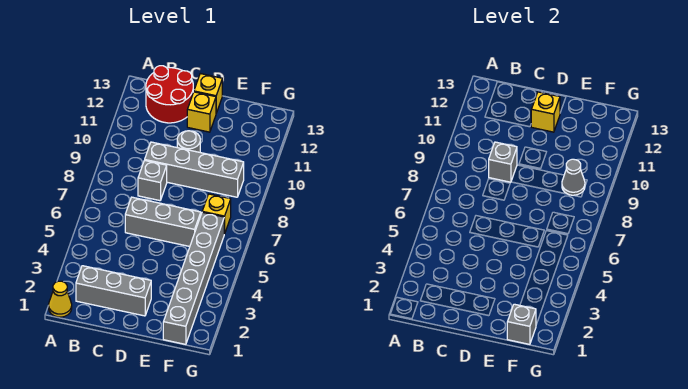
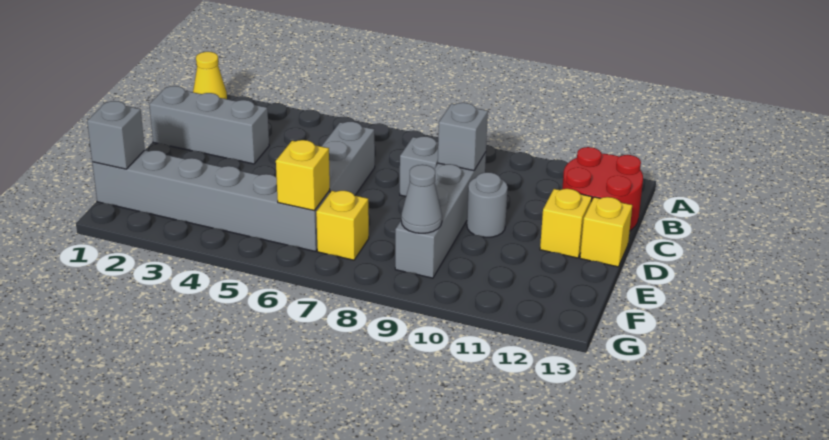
grey brick B2:D2 level 1 -> grey brick C1:C3 level 1
yellow brick D12 level 2 -> yellow brick F6 level 2

